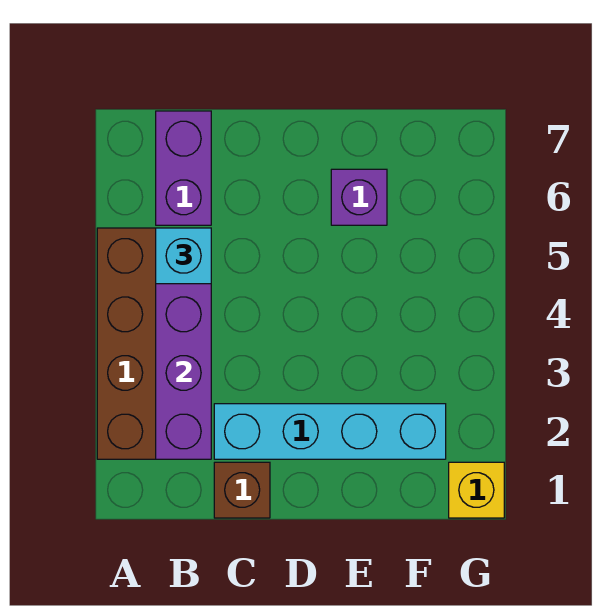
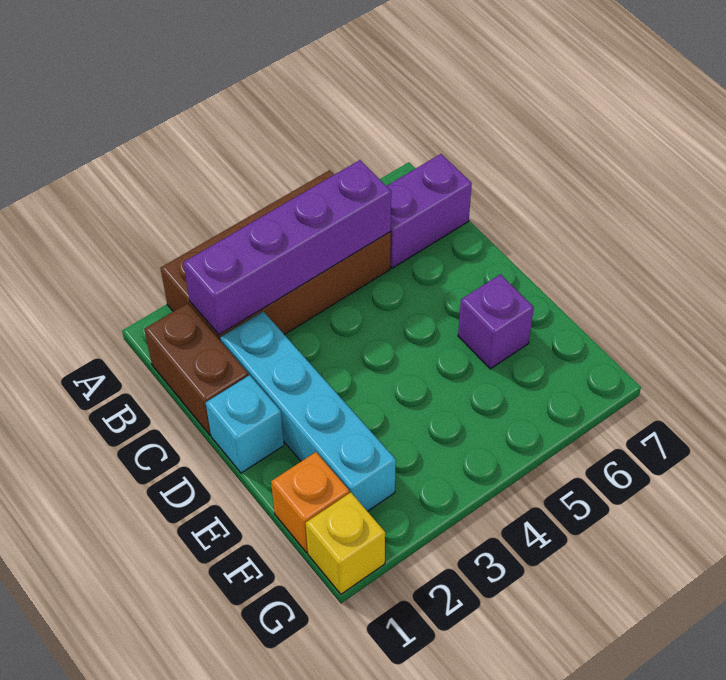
cyan brick B5 level 3 -> cyan brick D1 level 1
brown brick C1 level 1 -> brown brick B1:C1 level 1
none -> orange brick F1 level 1

